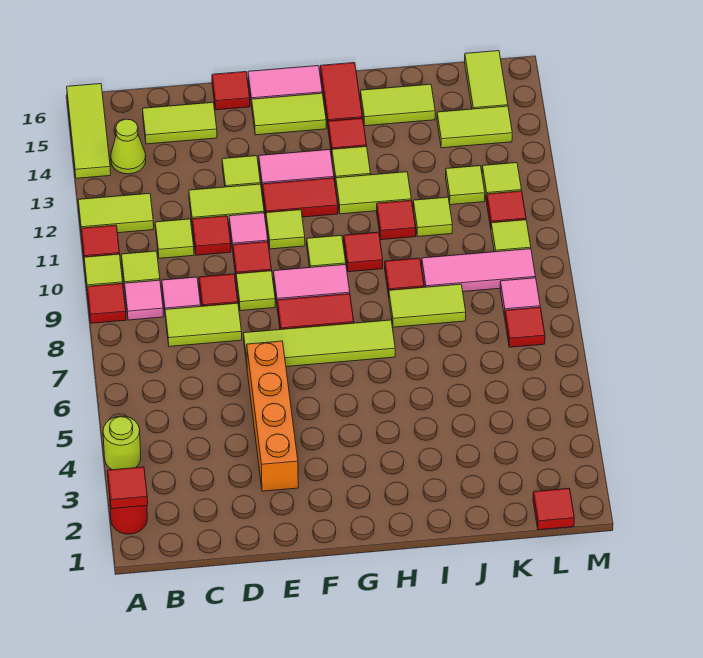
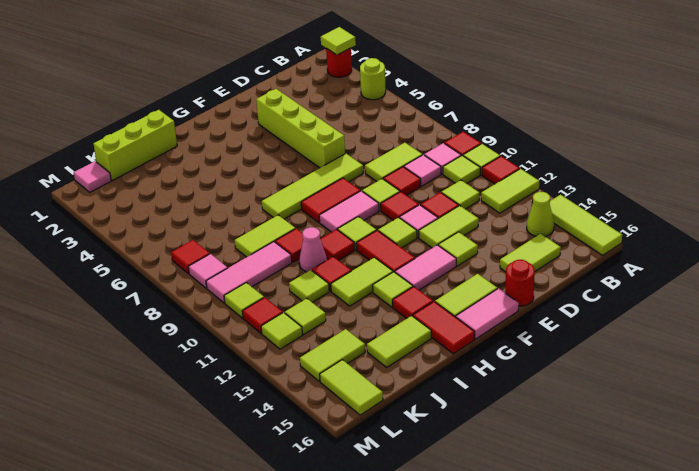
red tile A2 level 2 -> lime tile A2 level 2
orange brick E3:E6 level 1 -> lime brick E3:E6 level 1
red tile E16 level 1 -> red round brick E16 level 1
red tile F12:G12 level 1 -> red tile G11:G12 level 1
none -> lime brick I1:K1 level 1
none -> pink cone I10 level 1
red tile L1 level 1 -> pink tile L1 level 1

